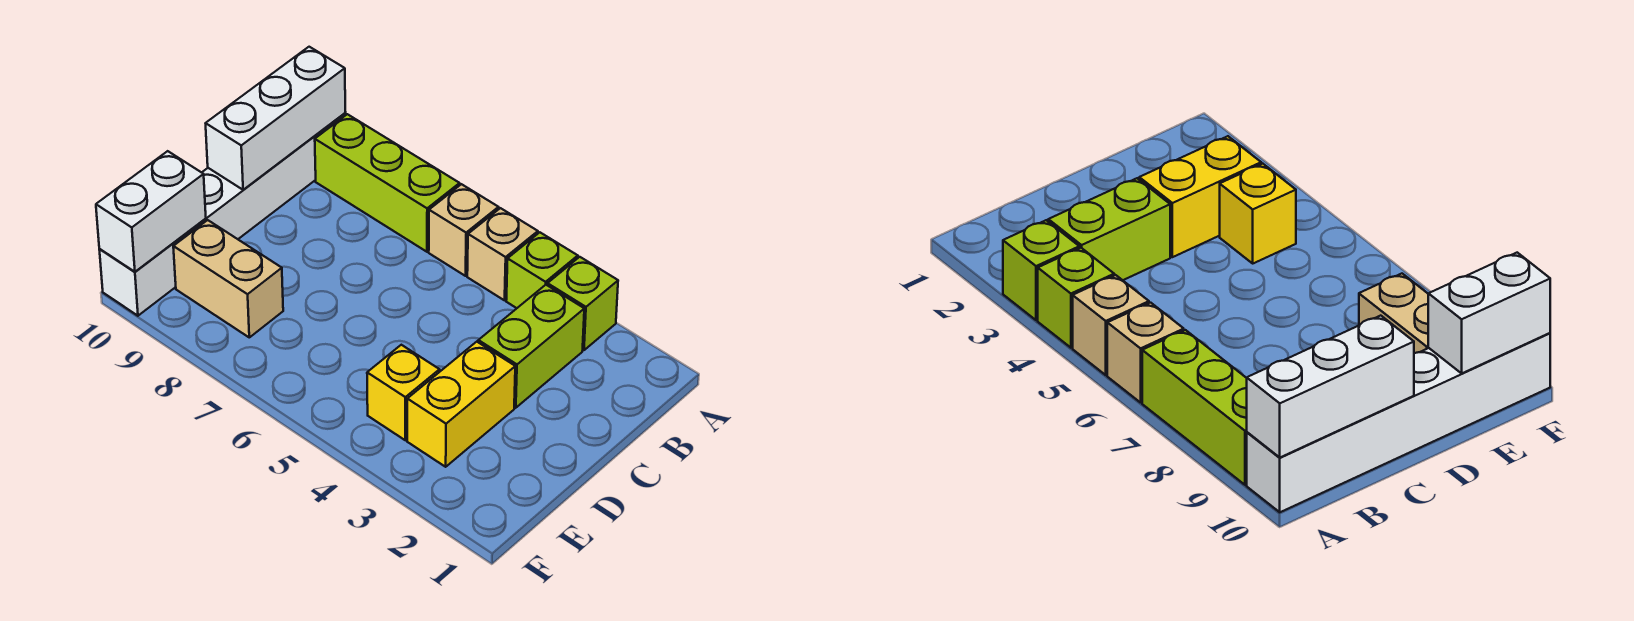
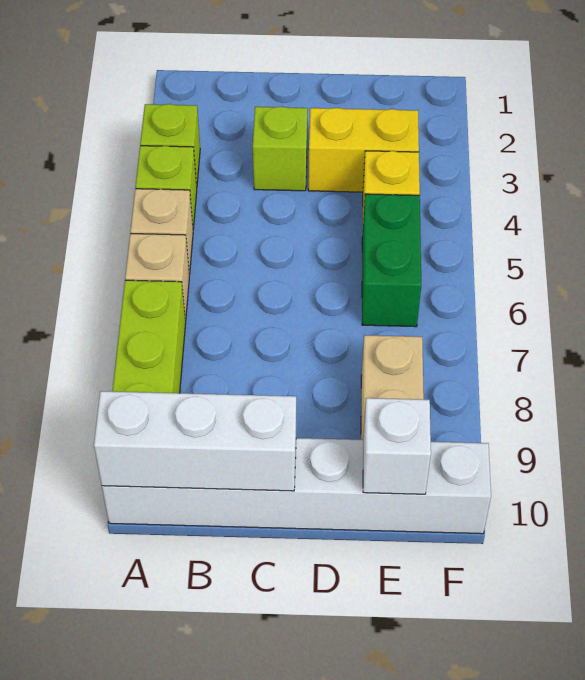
lime brick B3:C3 level 1 -> lime brick C3 level 1
none -> green brick E5:E6 level 1
white brick E10:F10 level 2 -> white brick E10 level 2

